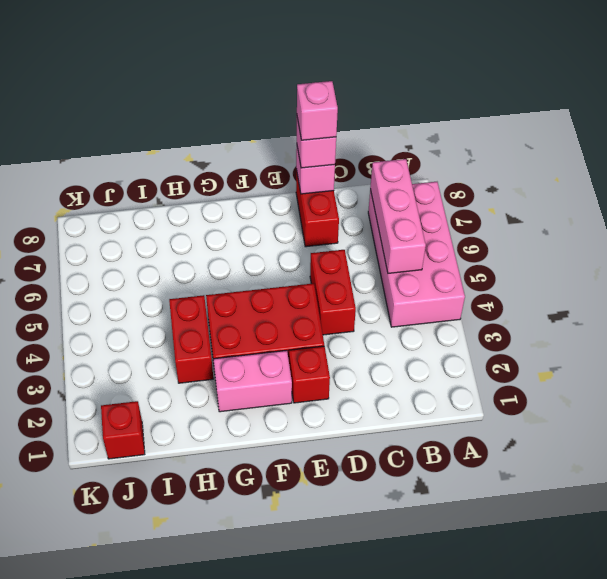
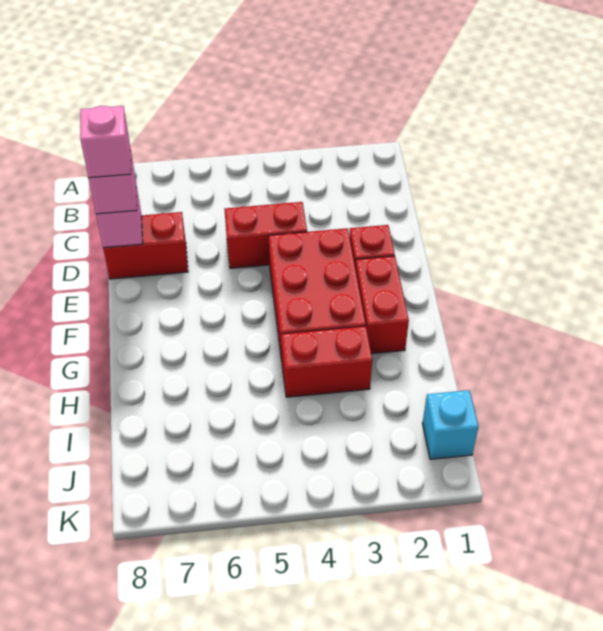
pink brick A4:B7 level 1 -> none
pink brick B5:B7 level 2 -> none
pink brick F2:G2 level 1 -> red brick F2:G2 level 1
red brick J1 level 1 -> cyan brick J1 level 1

